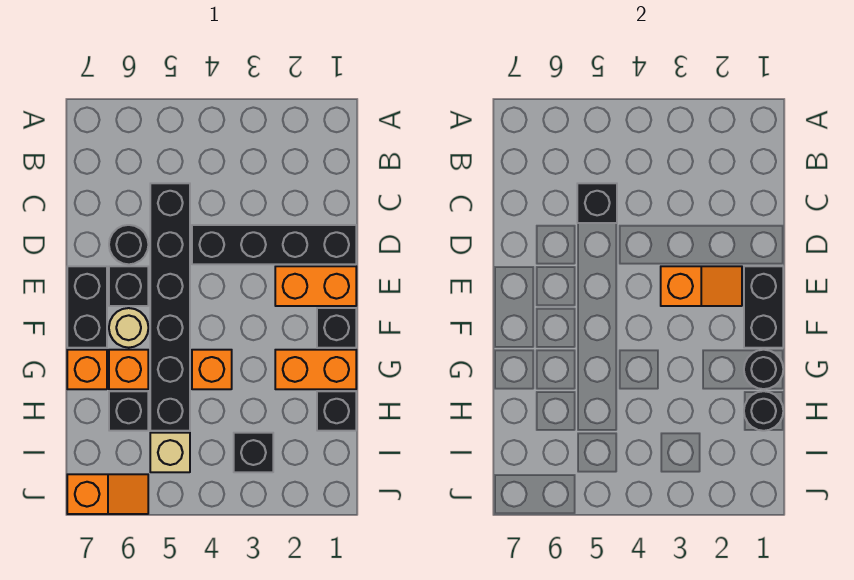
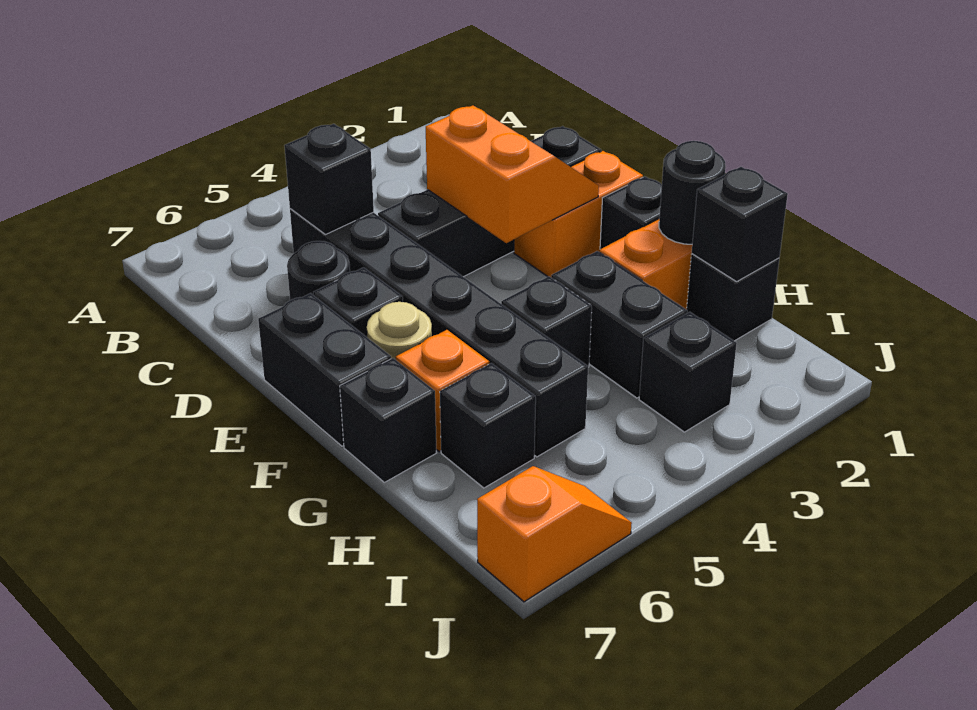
black brick E1:F1 level 2 -> black brick G3:H3 level 1
orange slope E2:E3 level 2 top 3 -> orange slope D2:E3 level 2 top 3
orange brick G4 level 1 -> black brick G4 level 1
orange brick G7 level 1 -> black brick G7 level 1
black round brick H1 level 2 -> black brick H1 level 2
tan brick I5 level 1 -> none

